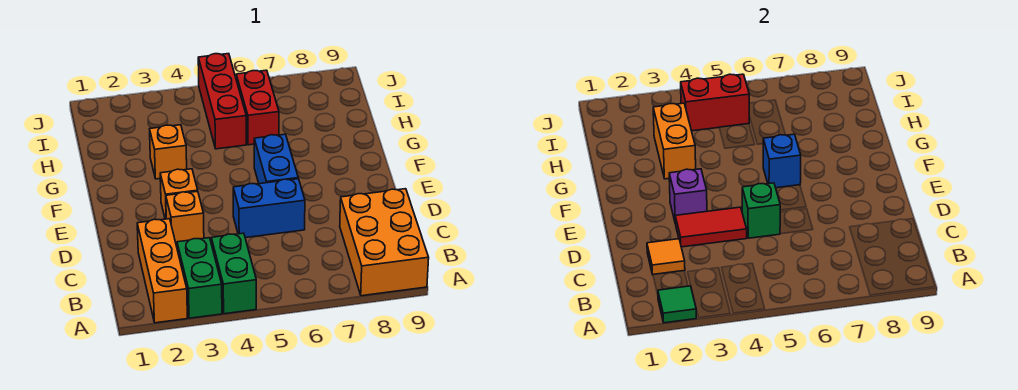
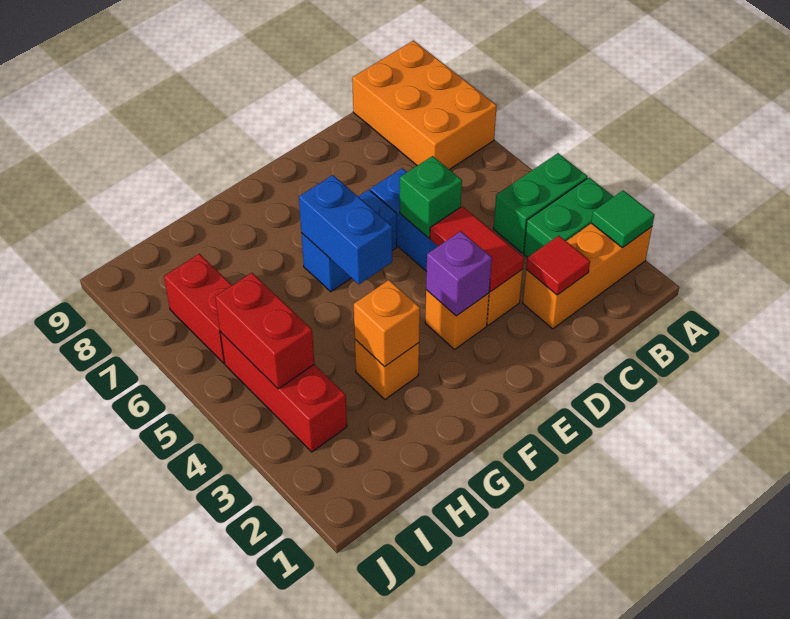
orange brick A8:C9 level 1 -> orange brick A7:B9 level 1
orange tile C2 level 2 -> red tile C2 level 2
blue brick F6 level 2 -> blue brick F5:F6 level 2
orange brick G3:H3 level 2 -> orange brick G3 level 2
red brick H5:J5 level 1 -> red brick I3:I5 level 1
red brick H6:I6 level 1 -> red brick I6:I7 level 1

